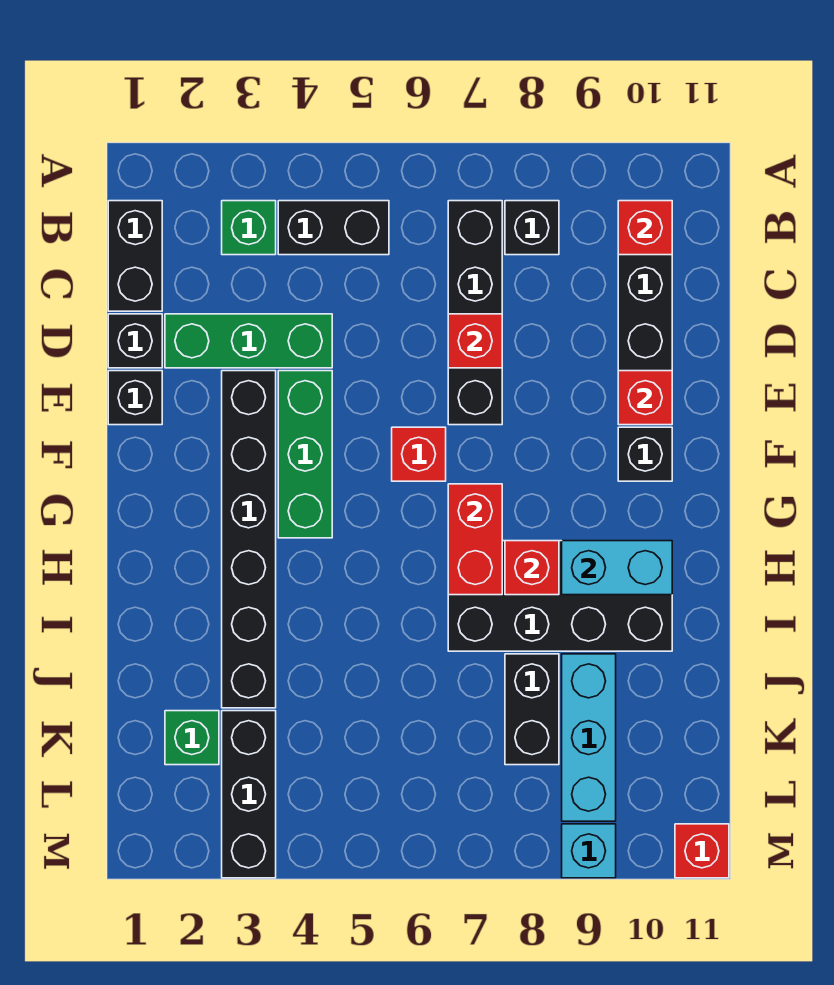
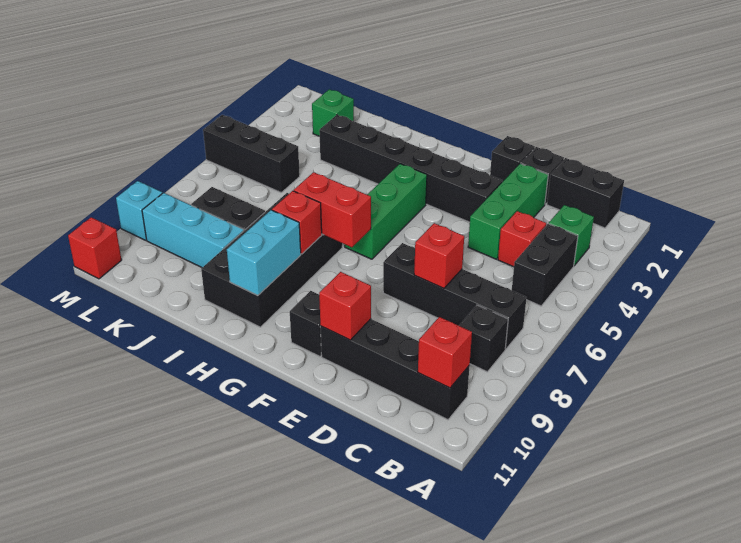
green brick E4:G4 level 1 -> green brick G4:G6 level 1
red brick F6 level 1 -> red brick C4 level 1
black brick K3:M3 level 1 -> black brick K5:M5 level 1

